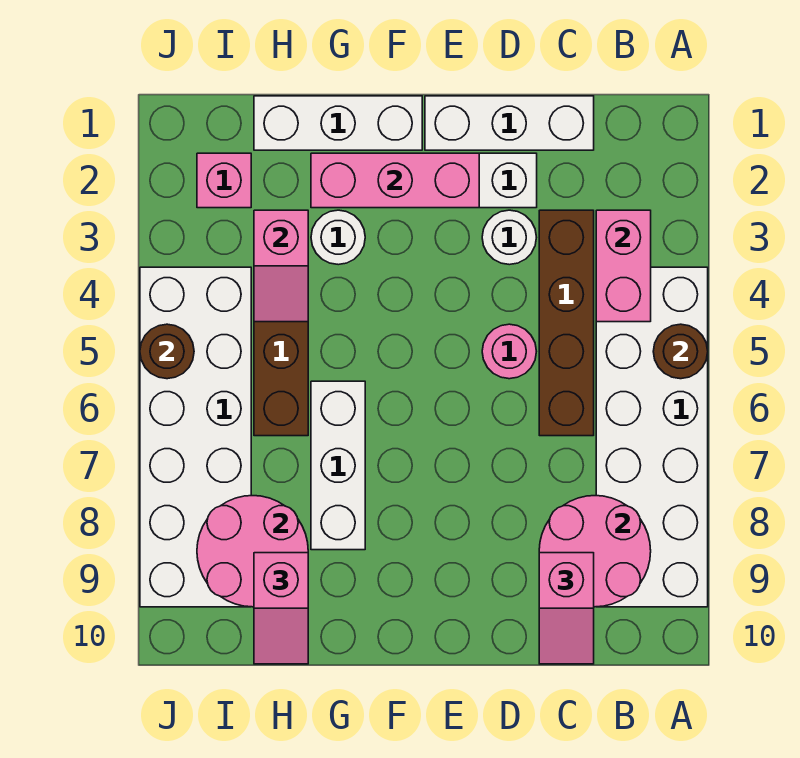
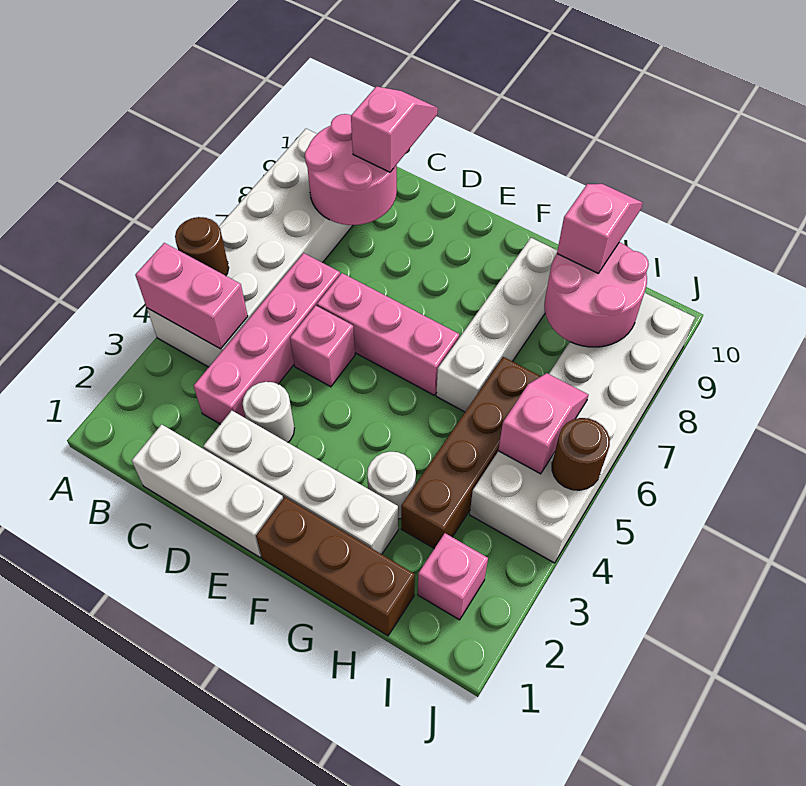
pink brick B3:B4 level 2 -> pink brick A4:B4 level 2
brown brick C3:C6 level 1 -> pink brick C3:C6 level 1
pink round brick D5 level 1 -> pink brick D5 level 1
pink brick E2:G2 level 2 -> pink brick D6:F6 level 1
white brick F1:H1 level 1 -> brown brick F1:H1 level 1
white brick G6:G8 level 1 -> white brick G6:G9 level 1
pink slope H3:H4 level 2 top 3 -> pink slope I5:I6 level 2 top 5

